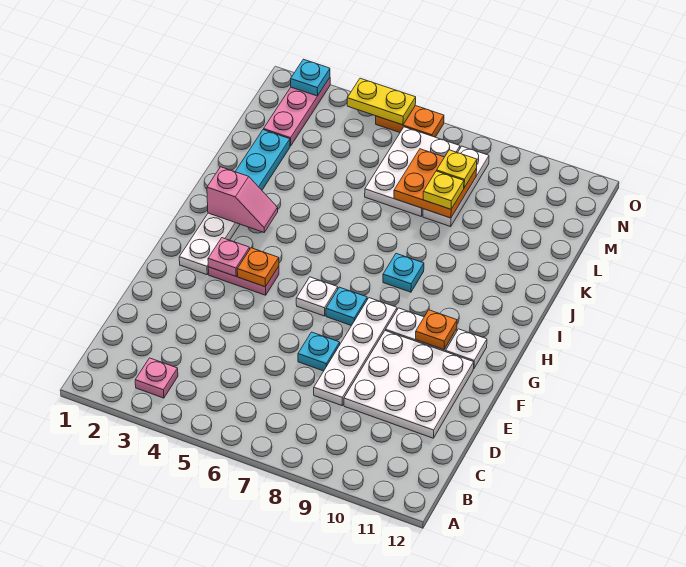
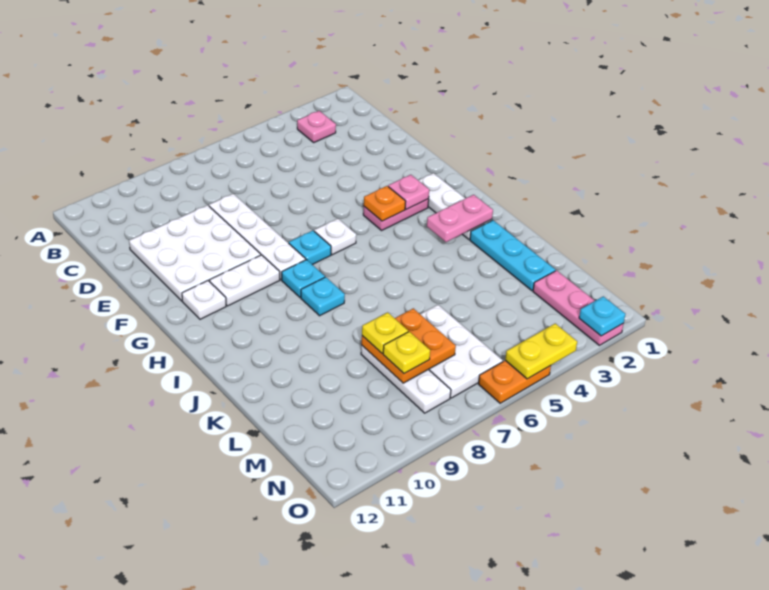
cyan plate E7 level 1 -> cyan plate H8 level 1
orange plate G10 level 2 -> none
pink slope I2:I3 level 2 top 2 -> pink plate I2:I3 level 2

